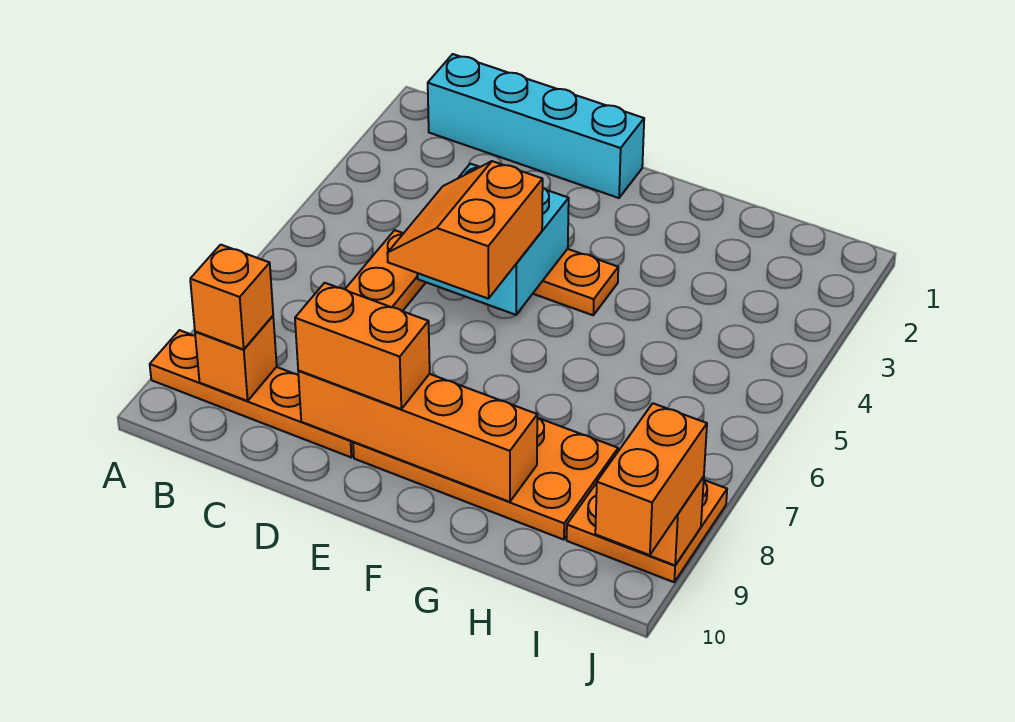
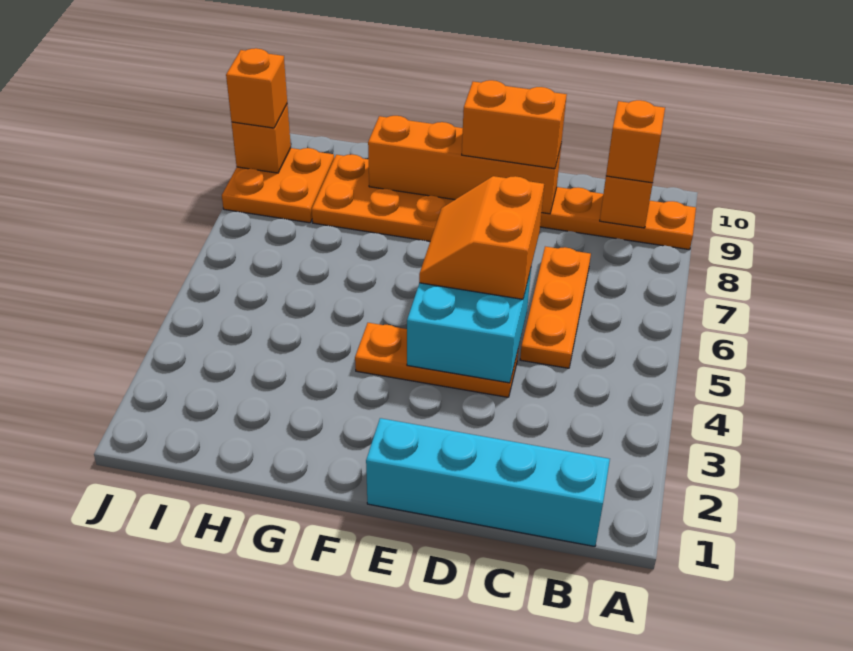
orange slope D5:E6 level 3 top E -> orange slope D5:E6 level 3 top D
orange brick J9:J10 level 3 -> orange brick J9 level 3

